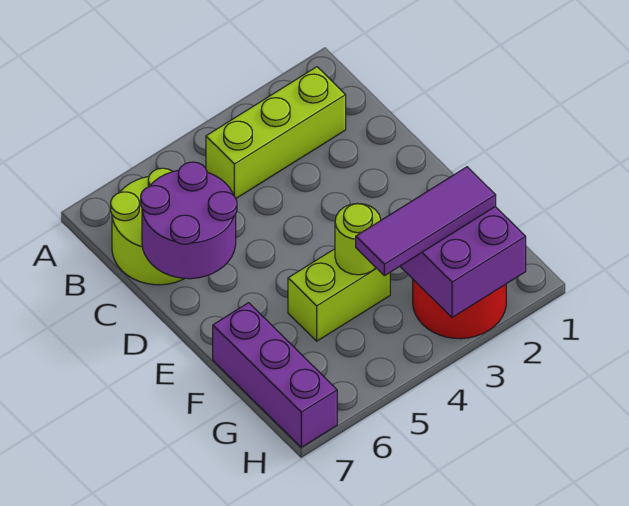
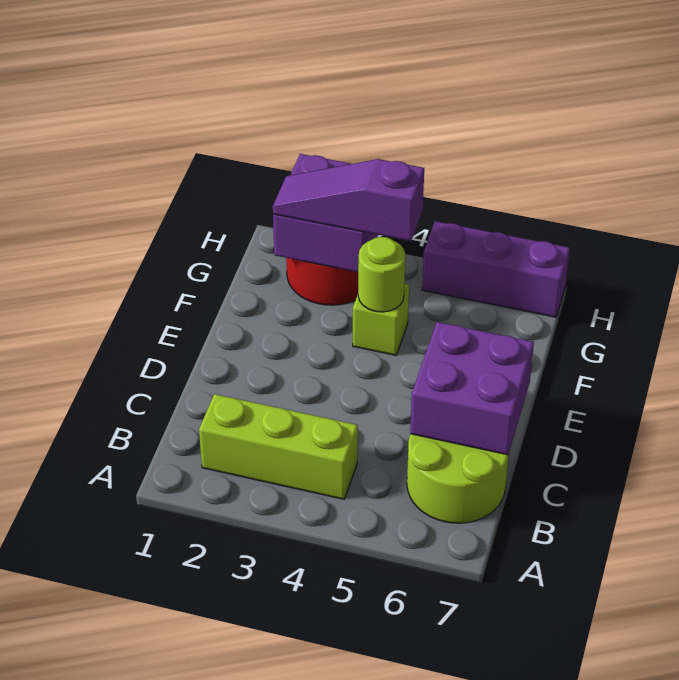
purple round brick C6:D7 level 2 -> purple brick C6:D7 level 2
lime brick F4:F5 level 1 -> lime brick F4 level 1
purple brick F7:H7 level 1 -> purple brick H5:H7 level 1
purple tile G2:G4 level 3 -> purple slope G2:G4 level 3 top 4

